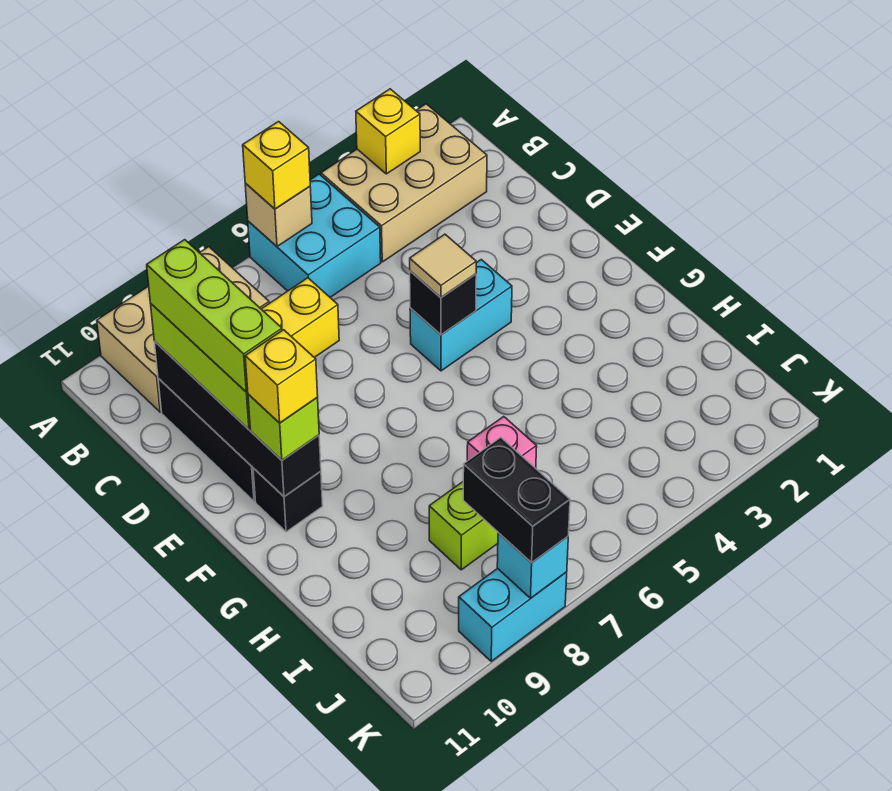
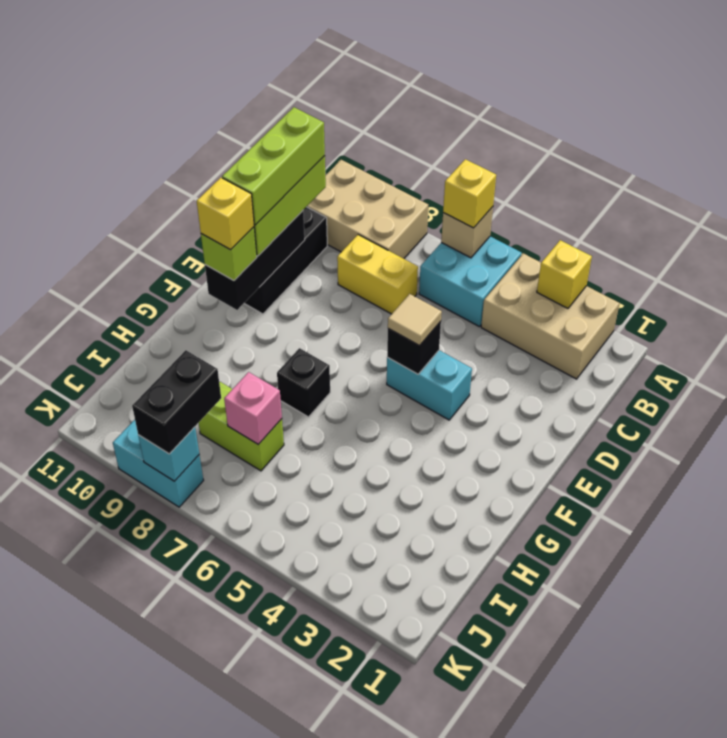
black brick C10:F10 level 2 -> black brick D10:F10 level 2
black brick F10 level 1 -> black brick G7 level 1

